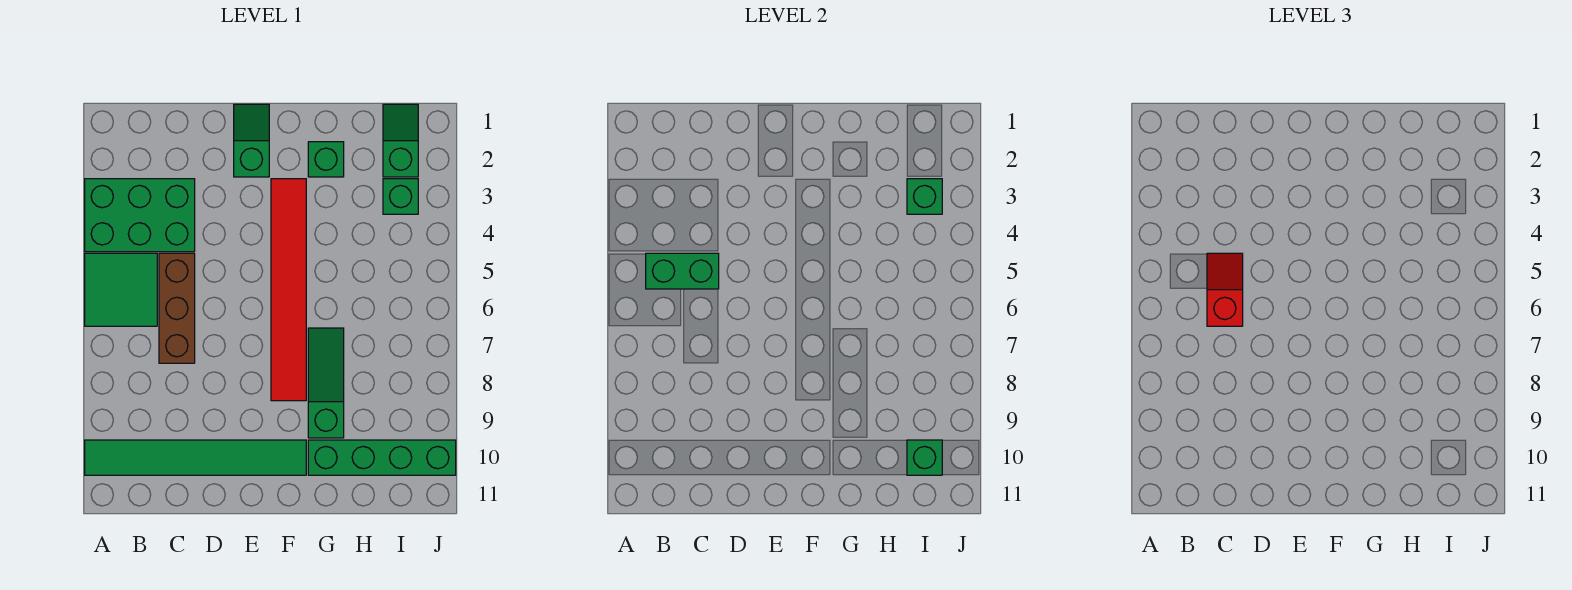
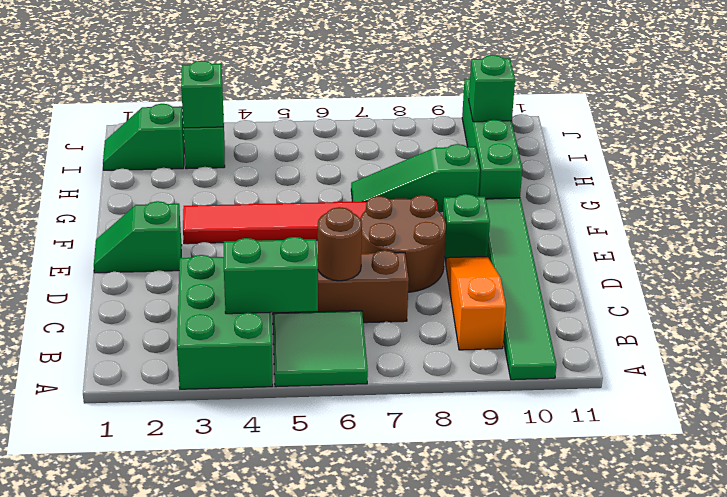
green brick B5:C5 level 2 -> green brick B4:B5 level 2
none -> orange slope B9:D9 level 1 top B
red slope C5:C6 level 3 top 6 -> none
none -> brown round brick C6 level 2
none -> brown round brick D7:E8 level 1
green brick G2 level 1 -> green brick E9 level 1

